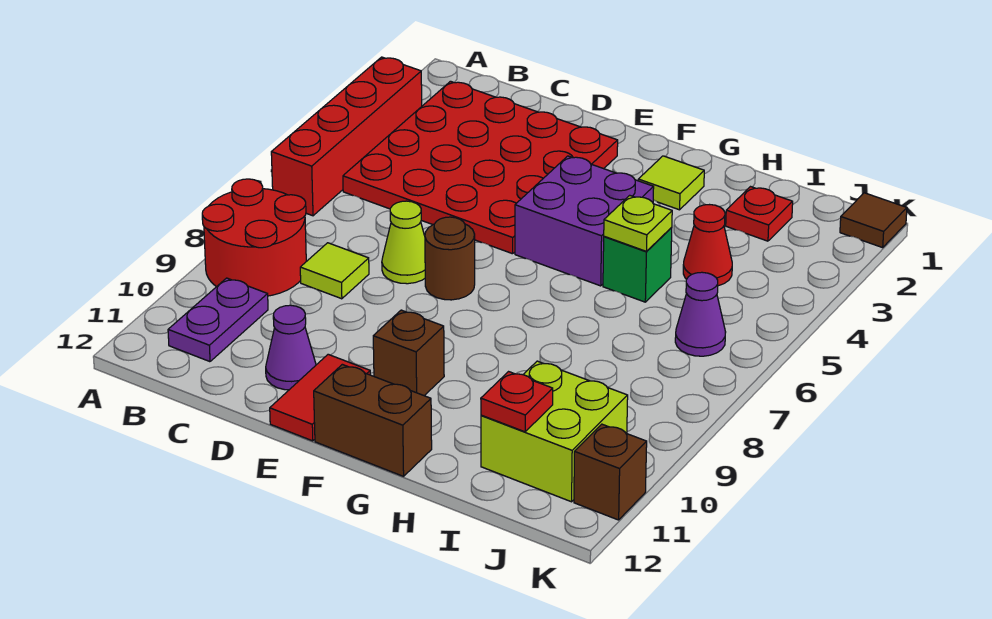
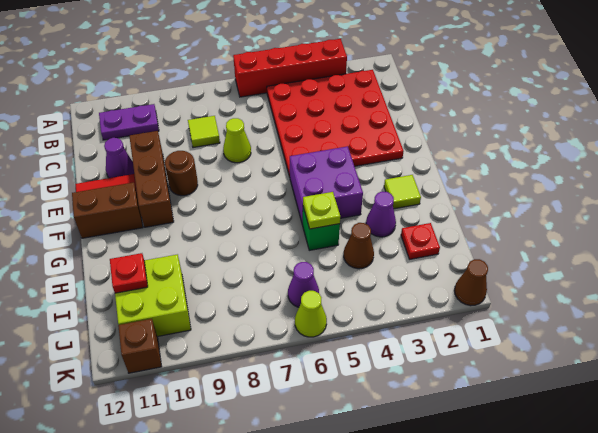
red round brick A8:B9 level 1 -> none
brown round brick E7 level 1 -> brown round brick E9 level 1
brown brick F10 level 1 -> brown brick D10:F10 level 1
brown brick F12:G12 level 1 -> brown brick F11:F12 level 1
none -> purple cone H3 level 1
red cone I4 level 1 -> brown cone I4 level 1
brown tile K1 level 1 -> brown cone K1 level 1
none -> lime cone K6 level 1

